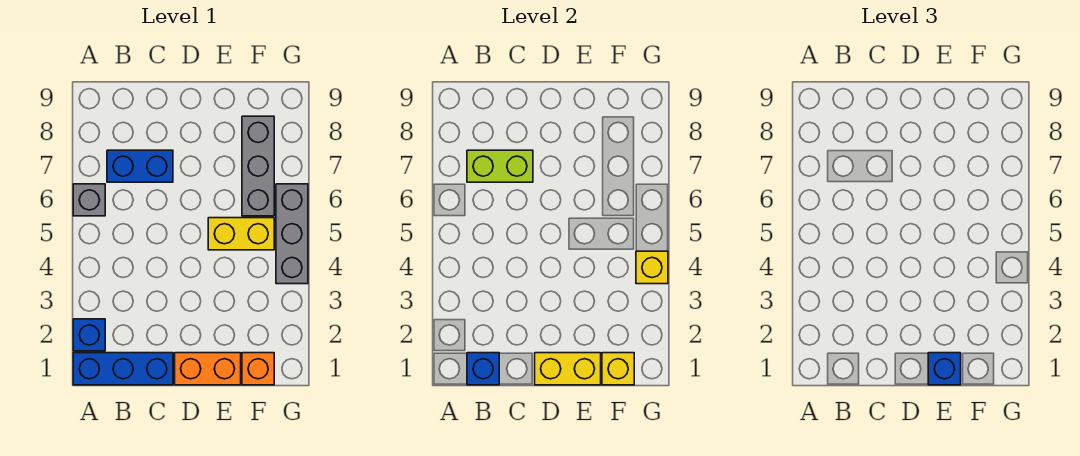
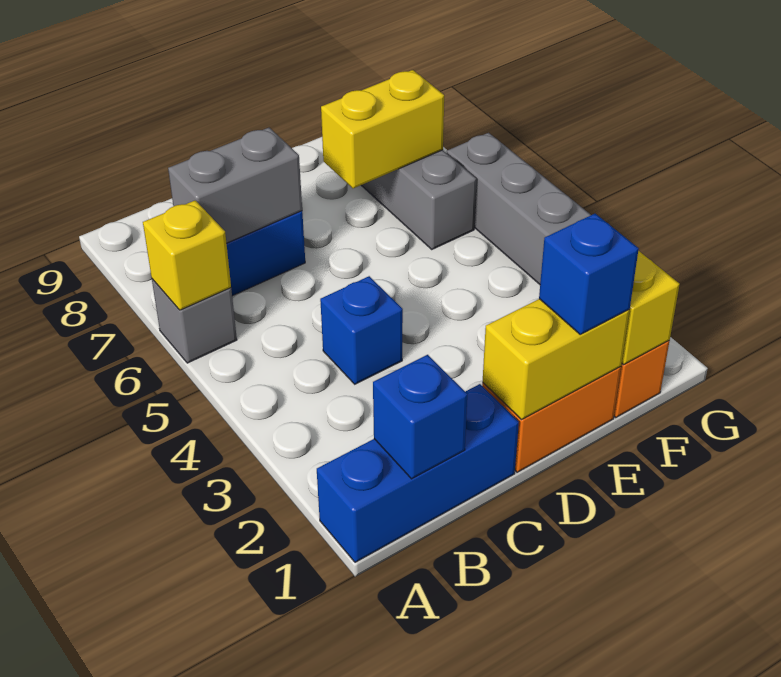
blue brick A2 level 1 -> blue brick C4 level 1
lime brick B7:C7 level 2 -> grey brick B7:C7 level 2
yellow brick E5:F5 level 1 -> yellow brick E7:F7 level 2
yellow brick G4 level 2 -> yellow brick A6 level 2

